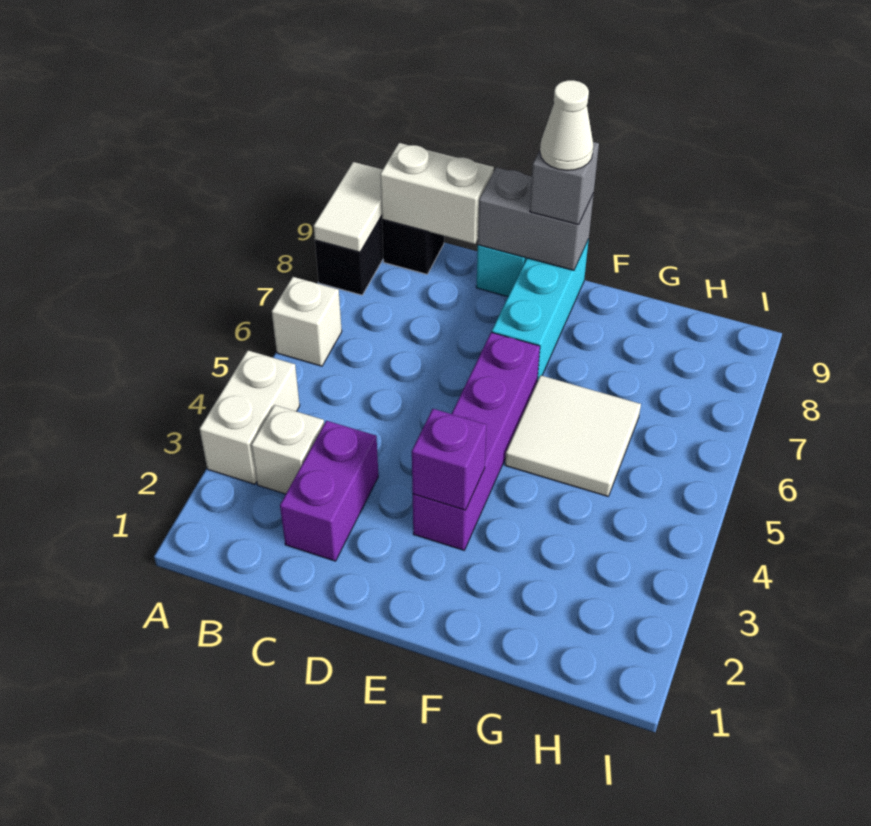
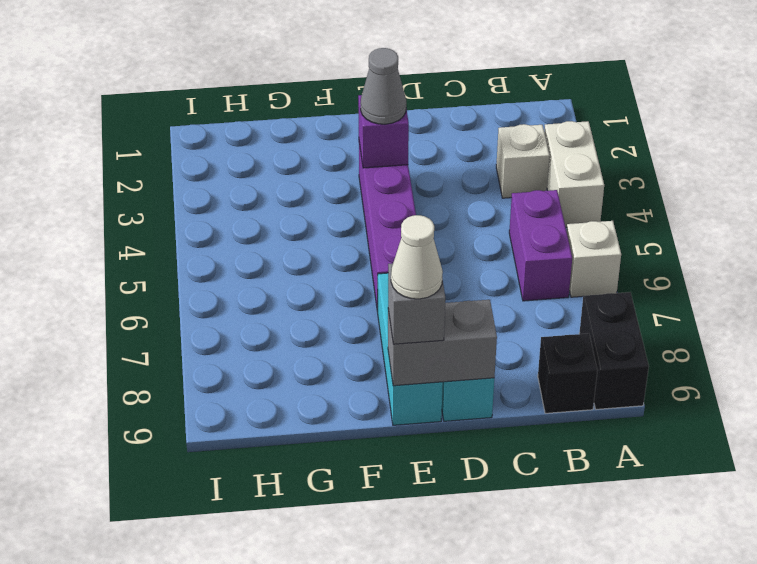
white tile A8:A9 level 2 -> none
white brick B9:C9 level 2 -> none
purple brick C2:C3 level 1 -> purple brick B5:B6 level 1
none -> grey cone E3 level 3
white tile F5:G6 level 1 -> none

